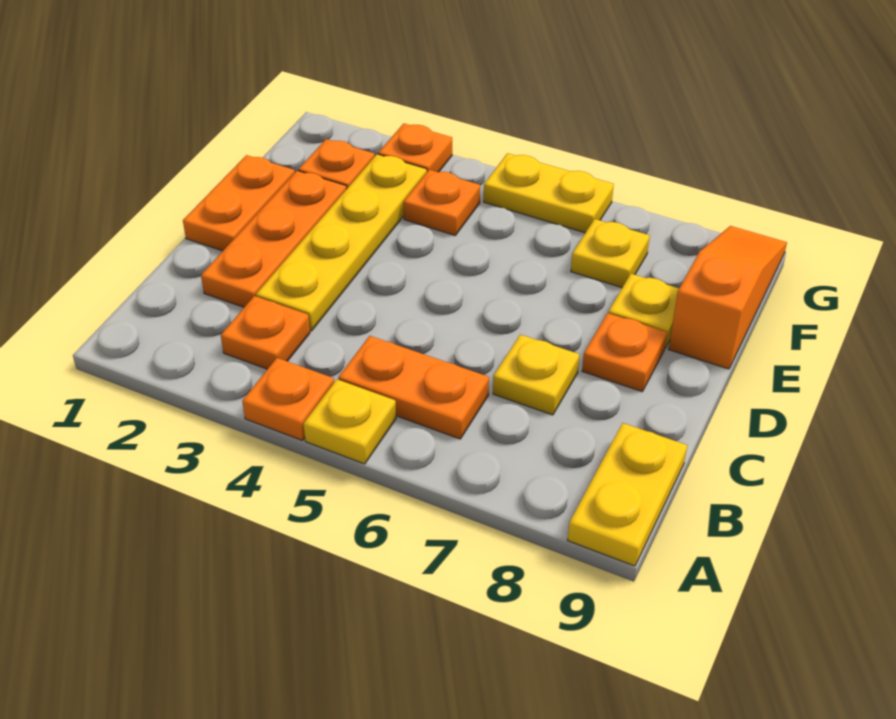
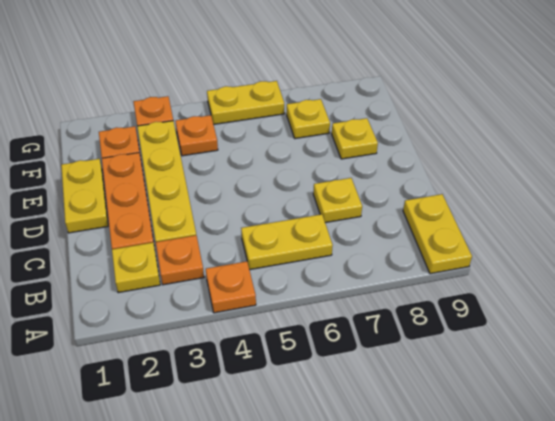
yellow plate A5 level 1 -> yellow plate B2 level 1
orange plate B5:B6 level 1 -> yellow plate B5:B6 level 1
orange plate D1:E1 level 1 -> yellow plate D1:E1 level 1
orange plate D8 level 1 -> none
orange slope E9:G9 level 1 top E -> none

